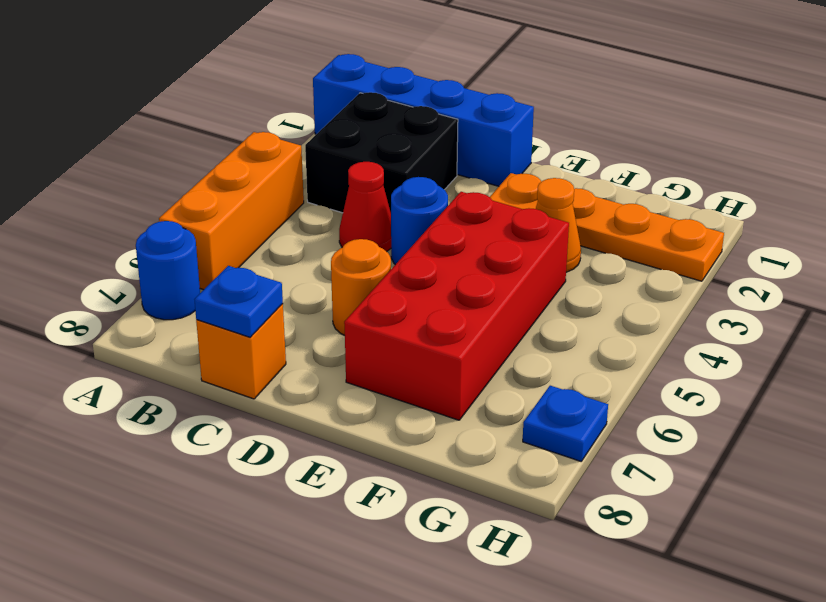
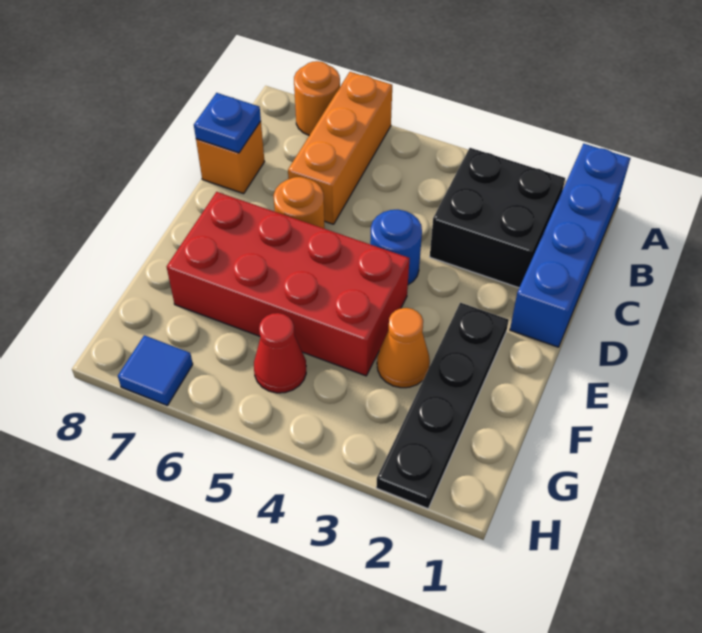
orange brick A4:A6 level 1 -> orange brick A6:C6 level 1
blue round brick A7 level 1 -> orange round brick A7 level 1
red cone C4 level 1 -> red cone G5 level 1
orange plate E2:H2 level 1 -> black plate E2:H2 level 1
blue plate H7 level 1 -> blue tile H7 level 1

